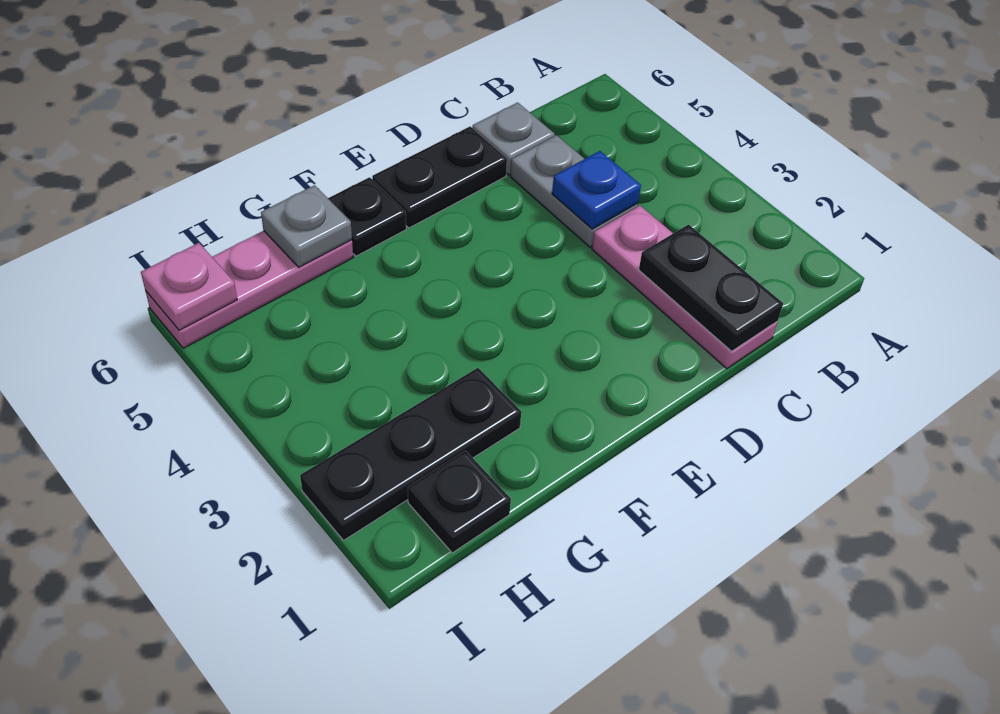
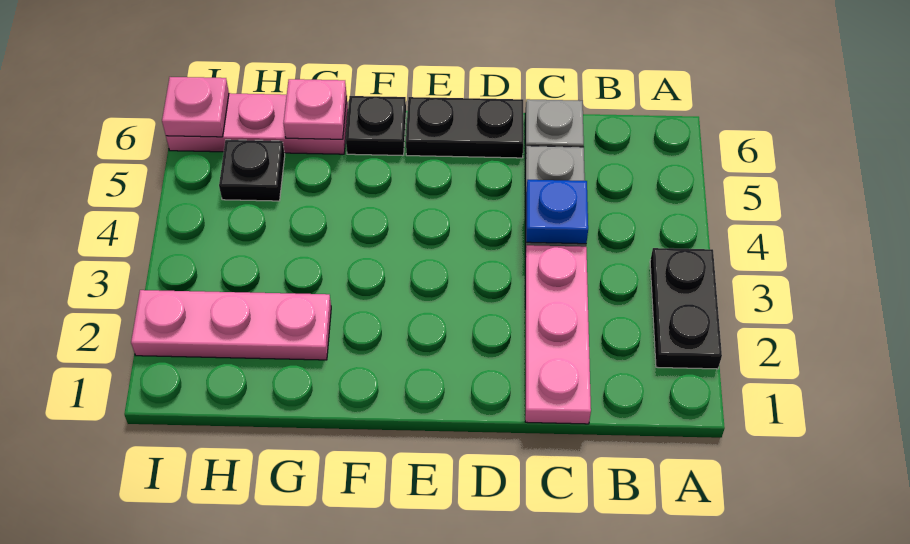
black plate C1:C2 level 2 -> black plate A2:A3 level 1
black plate G2:I2 level 1 -> pink plate G2:I2 level 1
grey plate G6 level 2 -> pink plate G6 level 2
black plate H1 level 1 -> black plate H5 level 1

